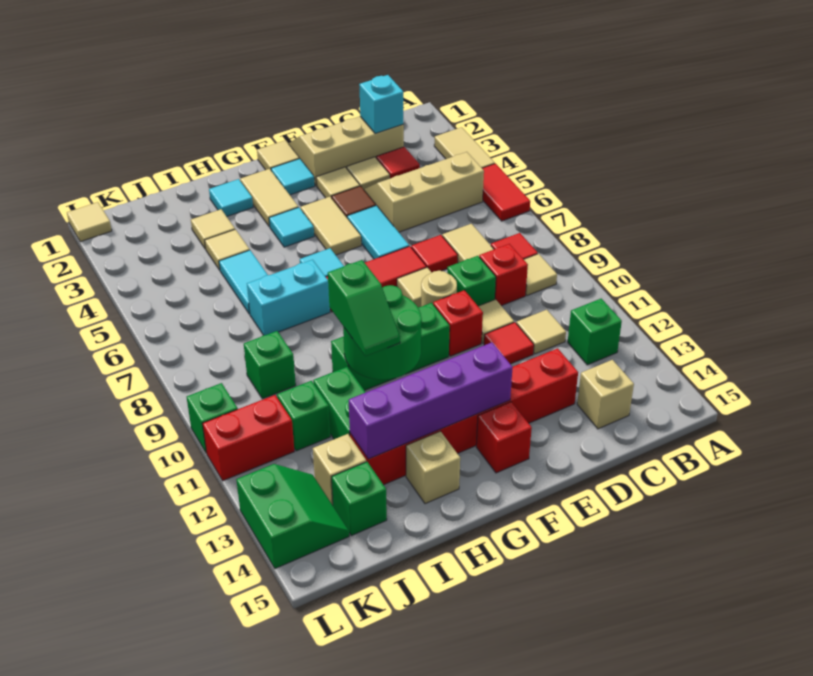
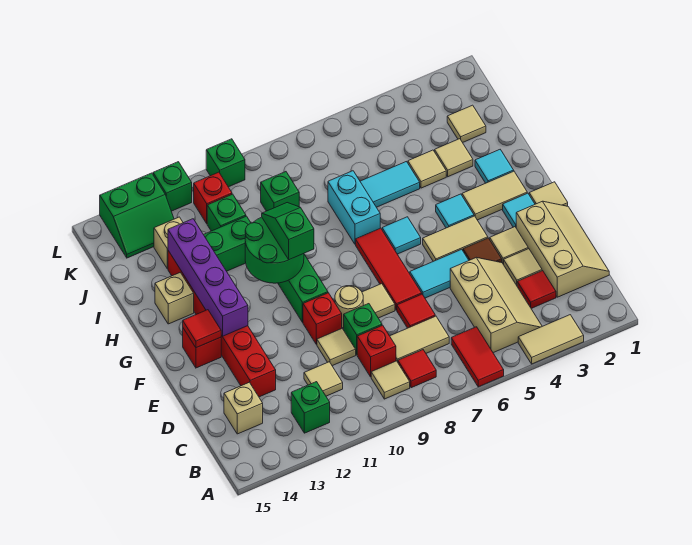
red tile A5:A6 level 1 -> red tile A6:B6 level 1
cyan brick C2 level 2 -> none
red tile D11 level 1 -> red tile F14 level 2
green slope H10:H11 level 3 top 10 -> green slope G10:H10 level 3 top G
green brick J14 level 1 -> green brick L12 level 1
red brick K11:L11 level 1 -> red brick K11 level 1
tan tile L1 level 1 -> tan tile J2 level 1

